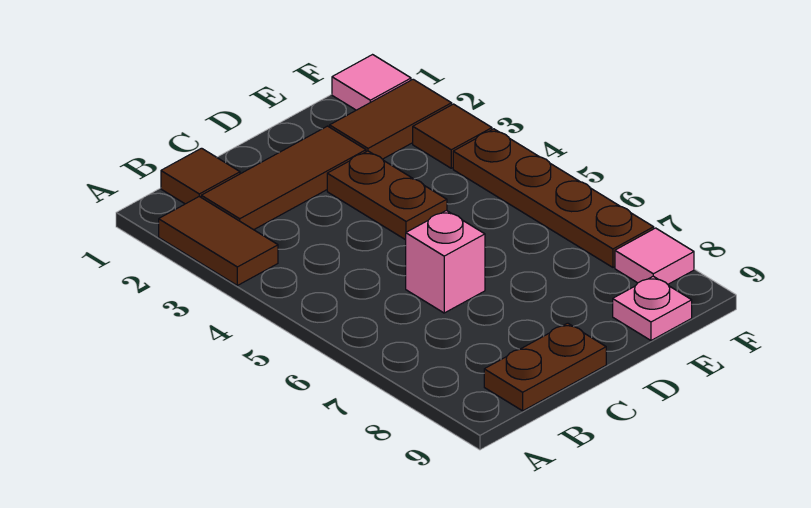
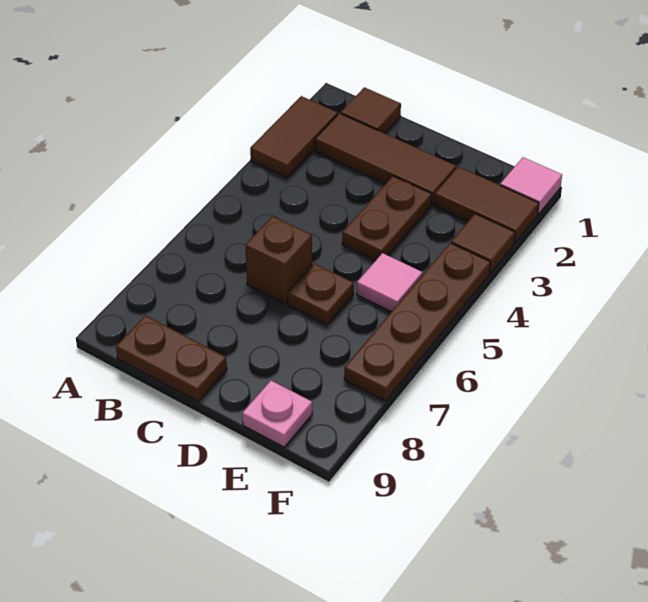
pink brick C6 level 1 -> brown brick C6 level 1
none -> brown plate D6 level 1
pink tile F8 level 1 -> pink tile E5 level 1

